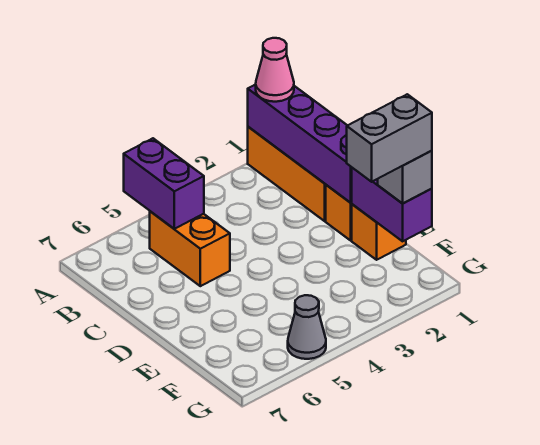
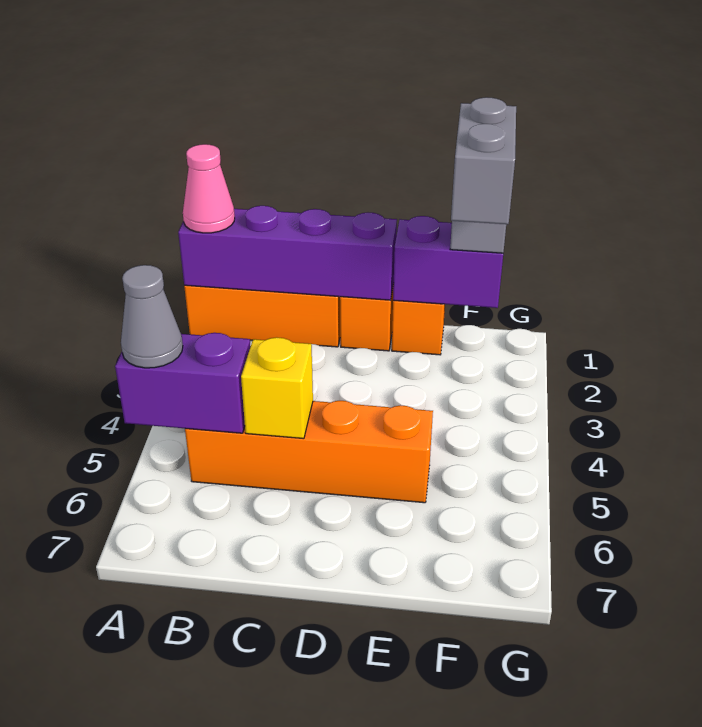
orange brick B5:C5 level 1 -> orange brick B5:E5 level 1
none -> yellow brick C5 level 2
grey cone G5 level 1 -> grey cone A5 level 3

